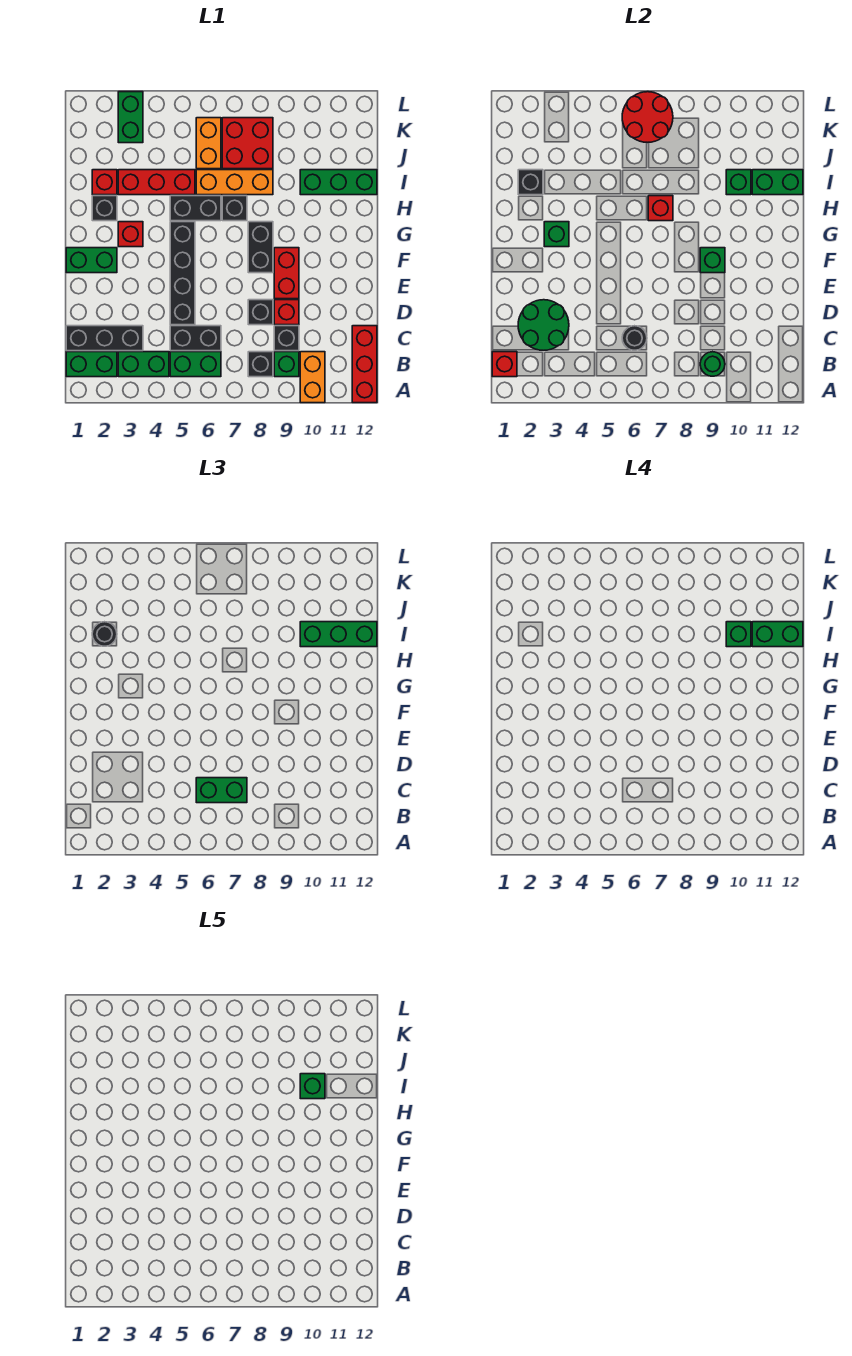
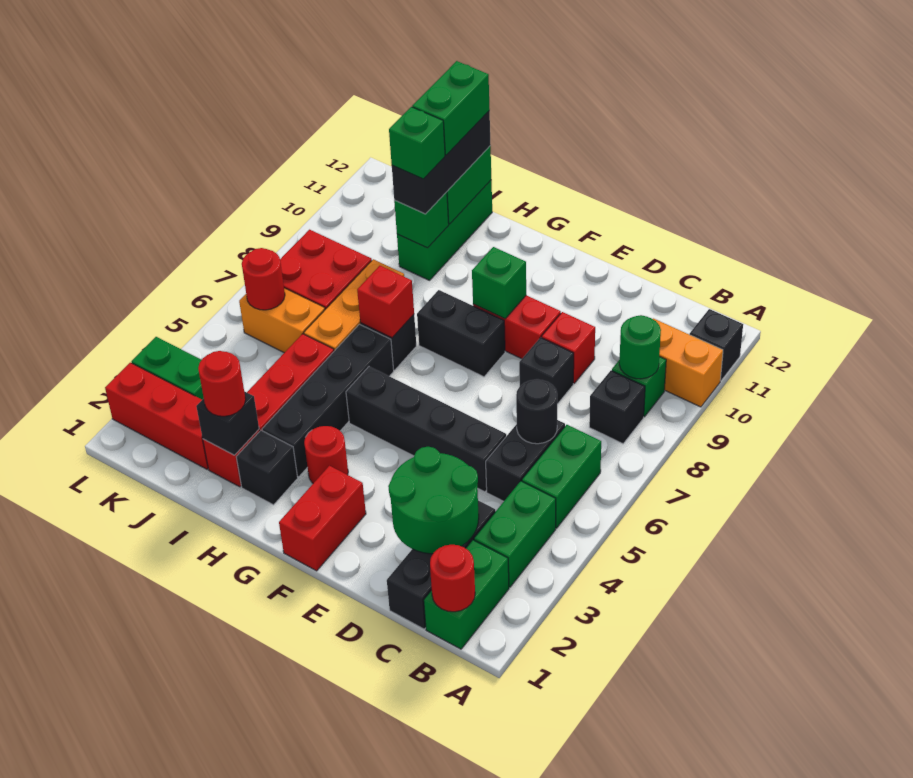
red brick A12:C12 level 1 -> red brick J2:L2 level 1
red brick B1 level 2 -> red round brick B1 level 2
green brick C6:C7 level 3 -> none
black brick C9 level 1 -> black brick A11 level 1
green brick F1:F2 level 1 -> red brick F1:F2 level 1
red brick G3 level 1 -> red round brick G3 level 1
green brick G3 level 2 -> none
black brick H5:H6 level 1 -> black brick H3:H6 level 1
black round brick I2 level 3 -> red round brick I2 level 3
green brick I10:I12 level 3 -> black brick I10:I12 level 3
green brick I10 level 5 -> none
red round brick K6:L7 level 2 -> red round brick K6 level 2

